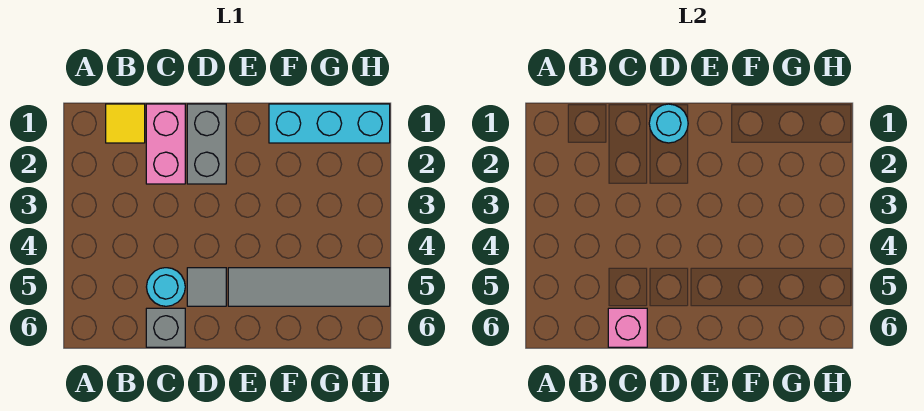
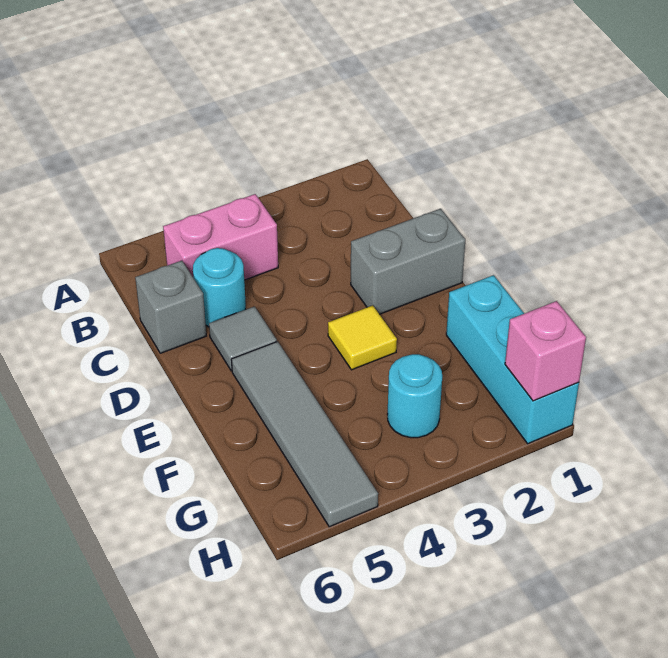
yellow tile B1 level 1 -> yellow tile E3 level 1
pink brick C1:C2 level 1 -> pink brick B4:B5 level 1
pink brick C6 level 2 -> pink brick H1 level 2
cyan round brick D1 level 2 -> cyan round brick G3 level 1

